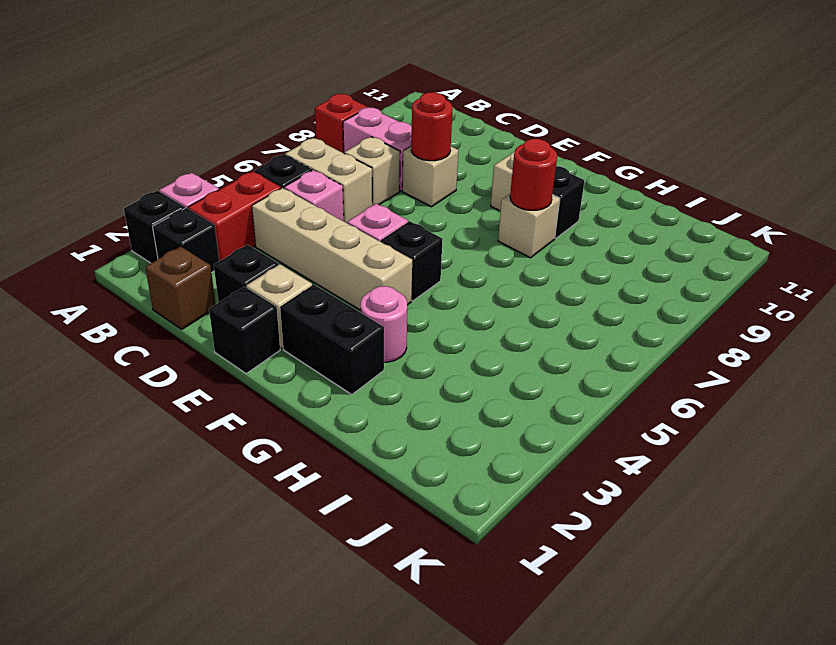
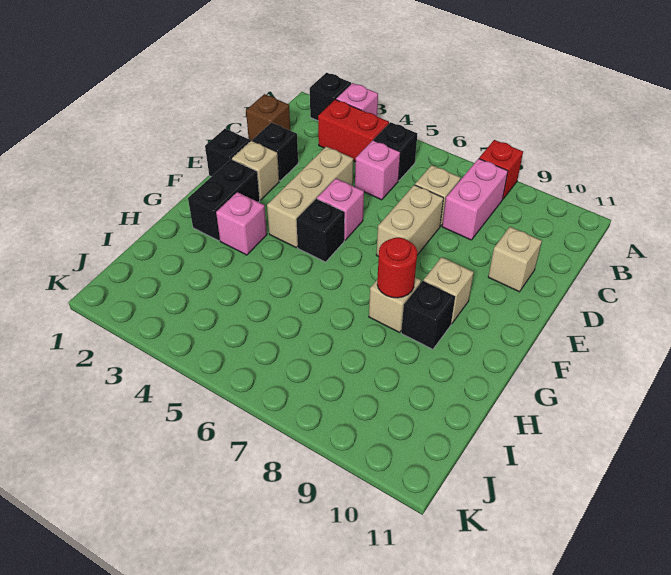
black brick B2 level 1 -> none
tan brick B6:C6 level 1 -> tan brick D7:E7 level 1
tan brick C4:F4 level 1 -> tan brick D4:F4 level 1
tan brick D8 level 1 -> tan brick D10 level 1
red round brick D8 level 2 -> none
pink round brick G3 level 1 -> pink brick G3 level 1

